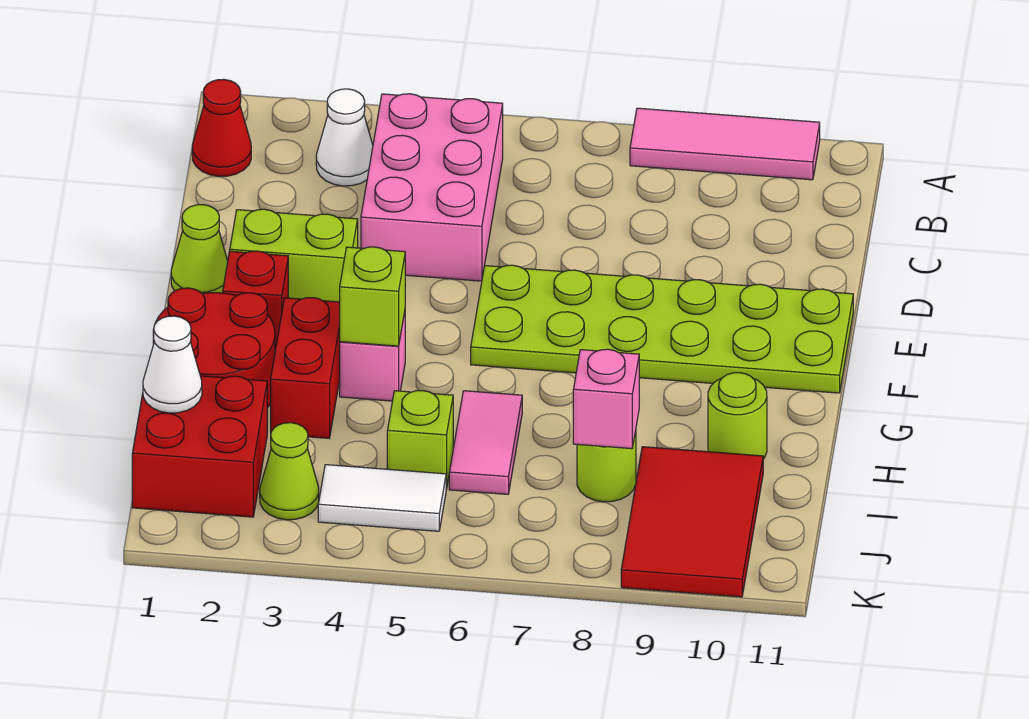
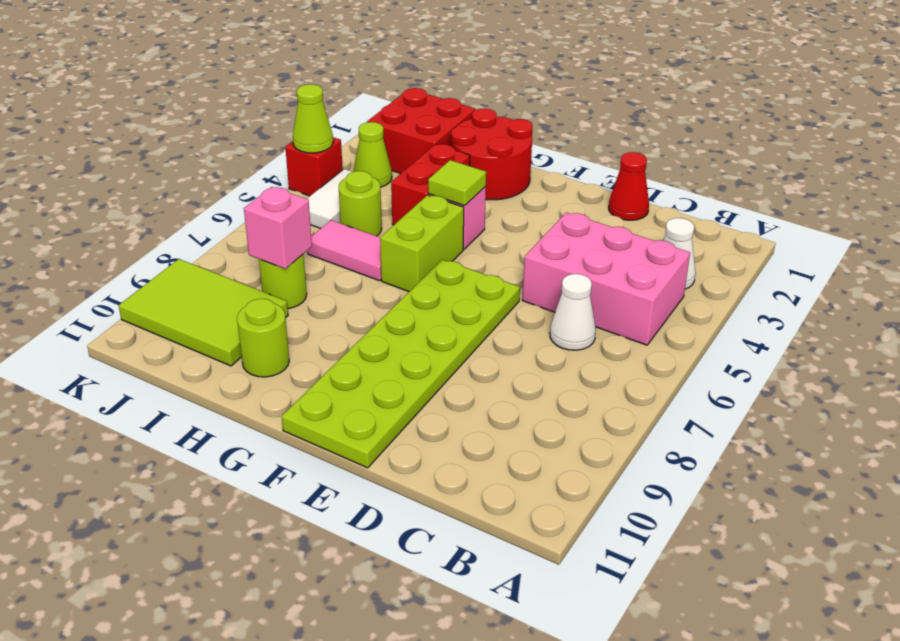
pink tile A8:A10 level 1 -> none
red cone B1 level 1 -> red cone D1 level 1
lime cone E1 level 1 -> lime cone K4 level 2
lime brick E2:E3 level 1 -> lime brick G5:G6 level 1
red brick F2 level 1 -> red brick K4 level 1
red brick G3:H3 level 1 -> red brick H3:H4 level 1
lime brick G4 level 2 -> lime tile G4 level 2
white cone I1 level 2 -> white cone C6 level 1
lime brick I5 level 1 -> lime round brick I5 level 1
red tile I9:K10 level 1 -> lime tile I9:K10 level 1

